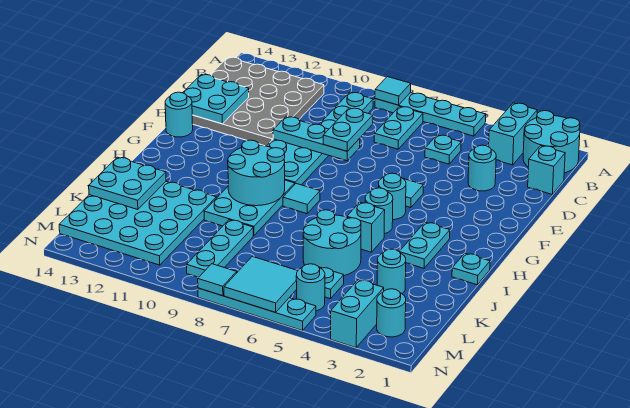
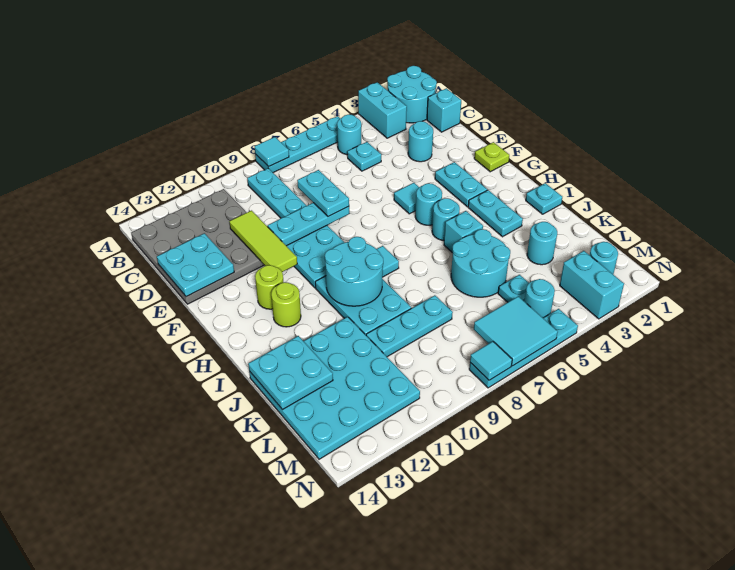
cyan plate B7:C7 level 1 -> cyan plate F3:G3 level 1
none -> lime tile D11:F11 level 2
none -> lime plate F1 level 1
cyan round brick F14 level 1 -> cyan round brick B5 level 1
none -> lime round brick G12 level 1
none -> lime round brick H12 level 1
cyan plate K9:M9 level 1 -> cyan plate K8:K10 level 1

